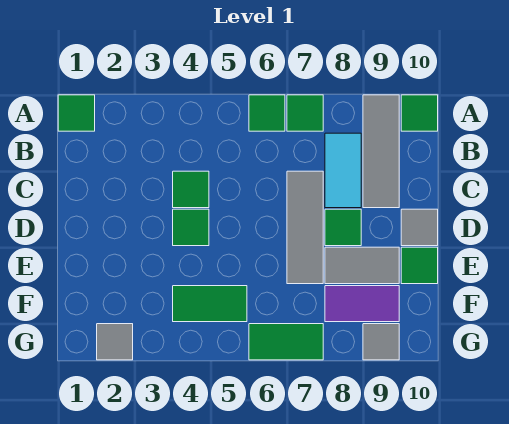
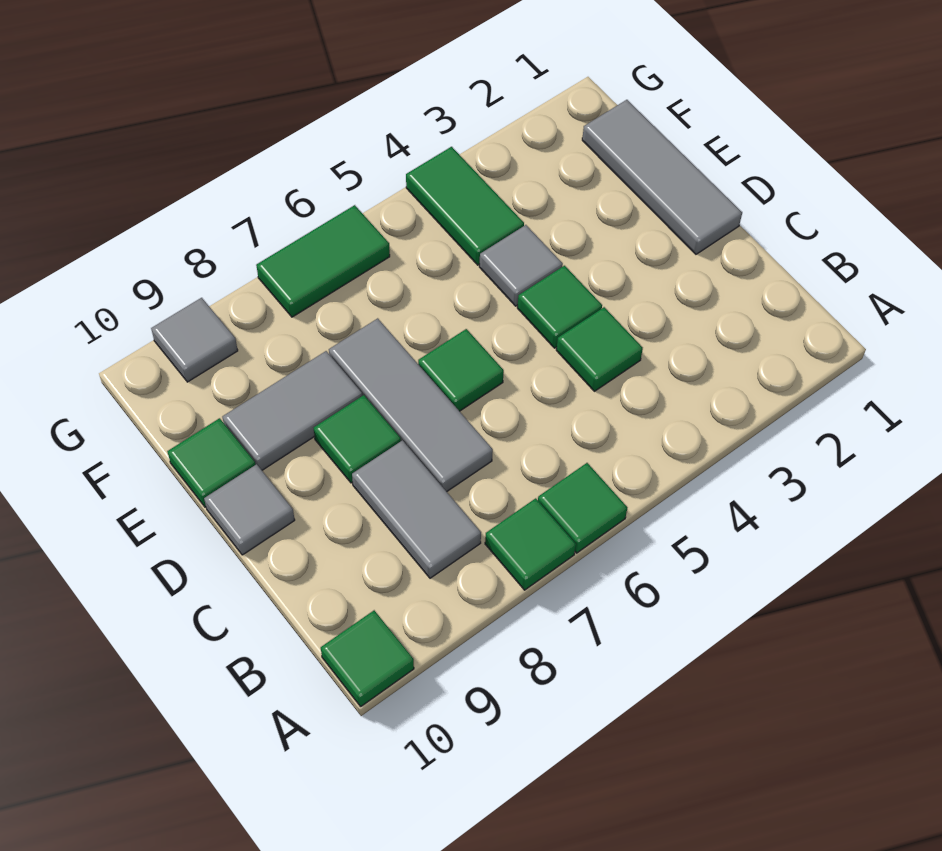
green tile A1 level 1 -> green tile D6 level 1
grey tile A9:C9 level 1 -> grey tile D1:F1 level 1
cyan tile B8:C8 level 1 -> grey tile B8:C8 level 1
green tile F4:F5 level 1 -> green tile F4:G4 level 1
purple tile F8:F9 level 1 -> none
grey tile G2 level 1 -> grey tile E4 level 1

